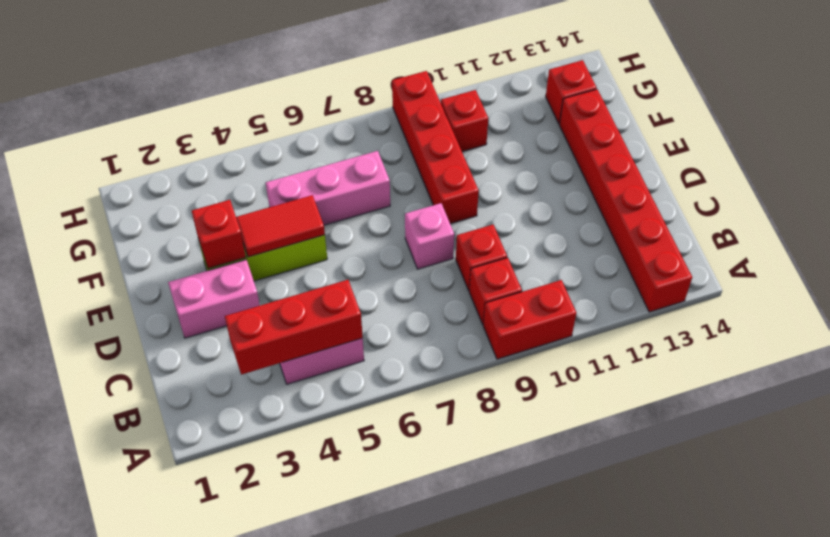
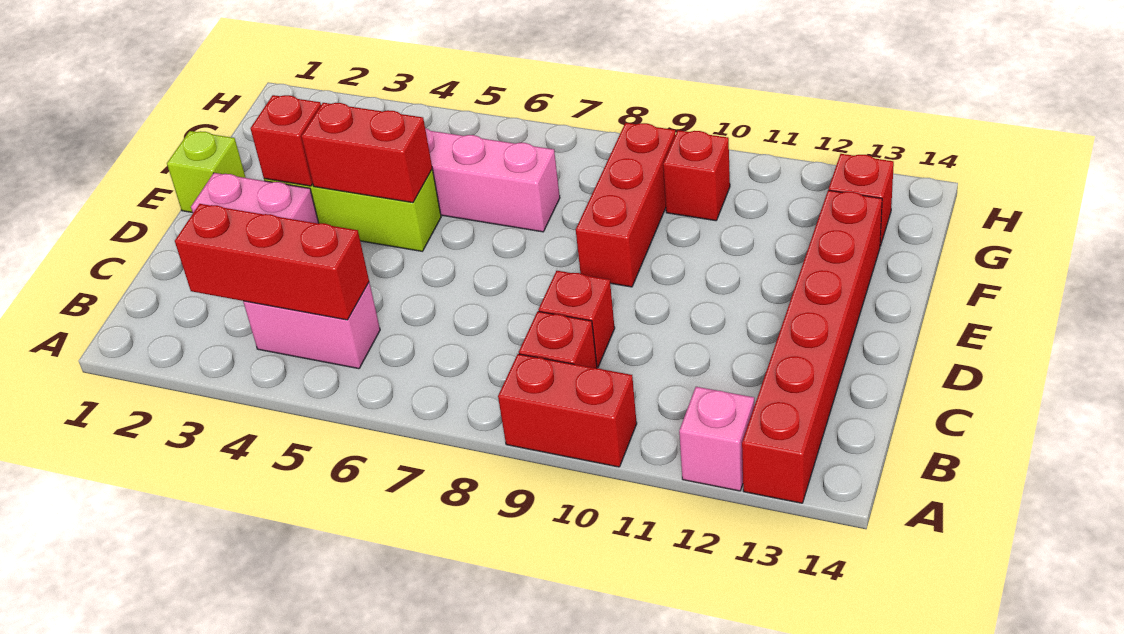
pink brick D8 level 1 -> pink brick A12 level 1
none -> lime brick E1 level 1
red tile E4:E5 level 2 -> red brick E4:E5 level 2
red brick E9:H9 level 1 -> red brick E9:G9 level 1

